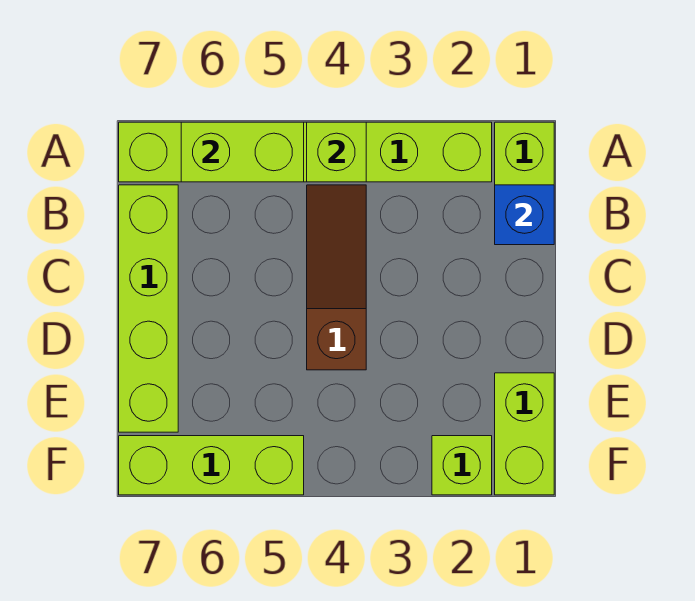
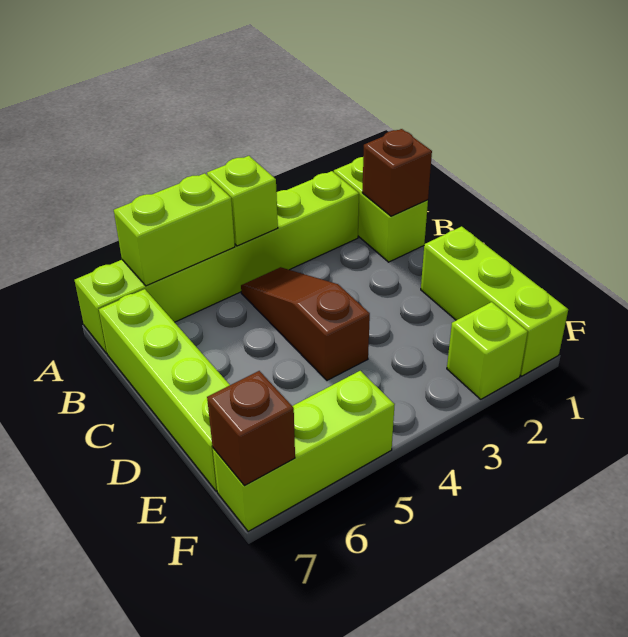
blue brick B1 level 2 -> brown brick B1 level 2
lime brick E1:F1 level 1 -> lime brick D1:F1 level 1
none -> brown brick F7 level 2

